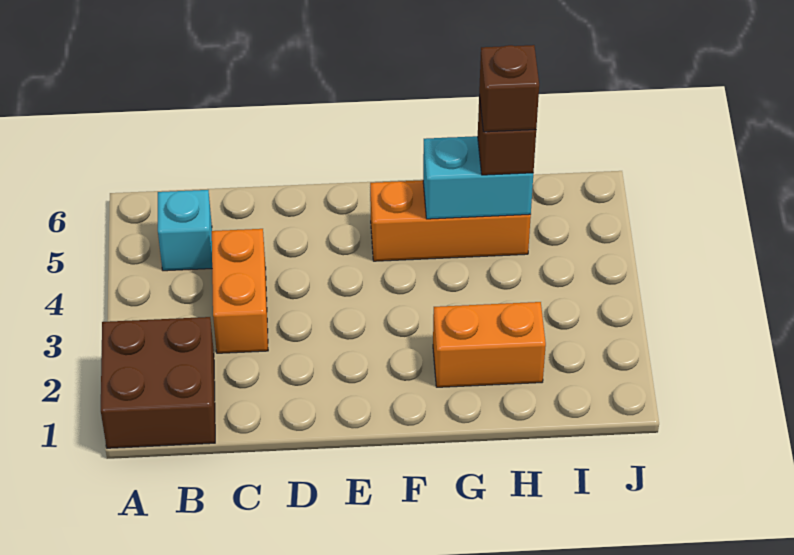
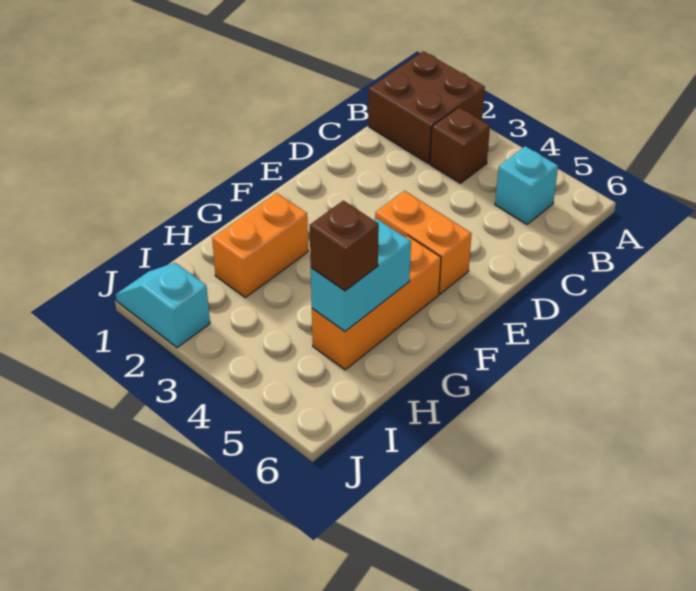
orange brick C3:C4 level 1 -> orange brick E4:E5 level 1
brown brick H5 level 4 -> brown brick B3 level 1
none -> cyan slope J1:J2 level 1 top 2

